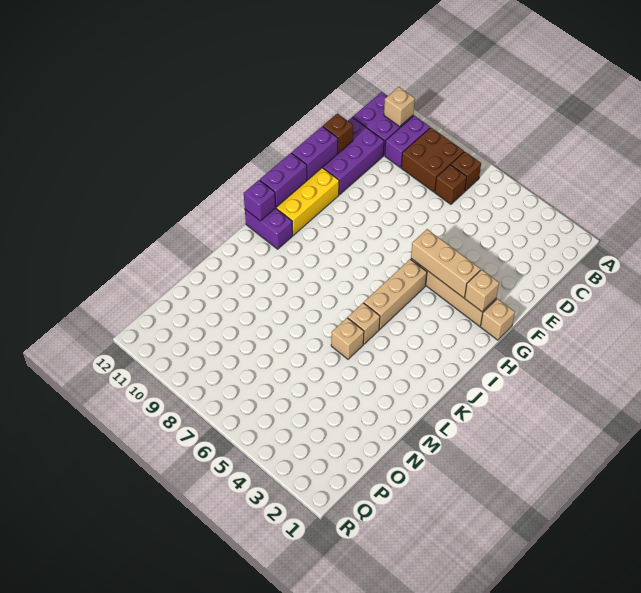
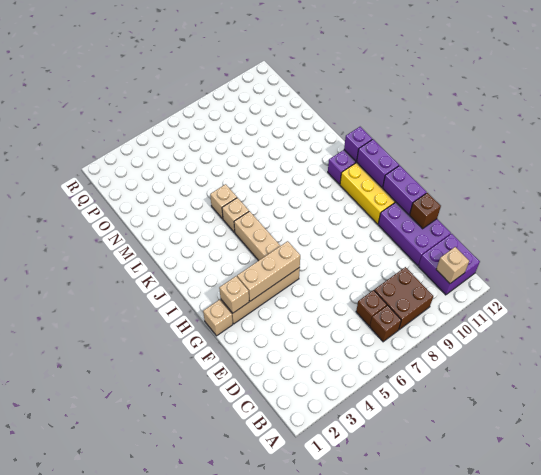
purple brick B10:C10 level 1 -> none

